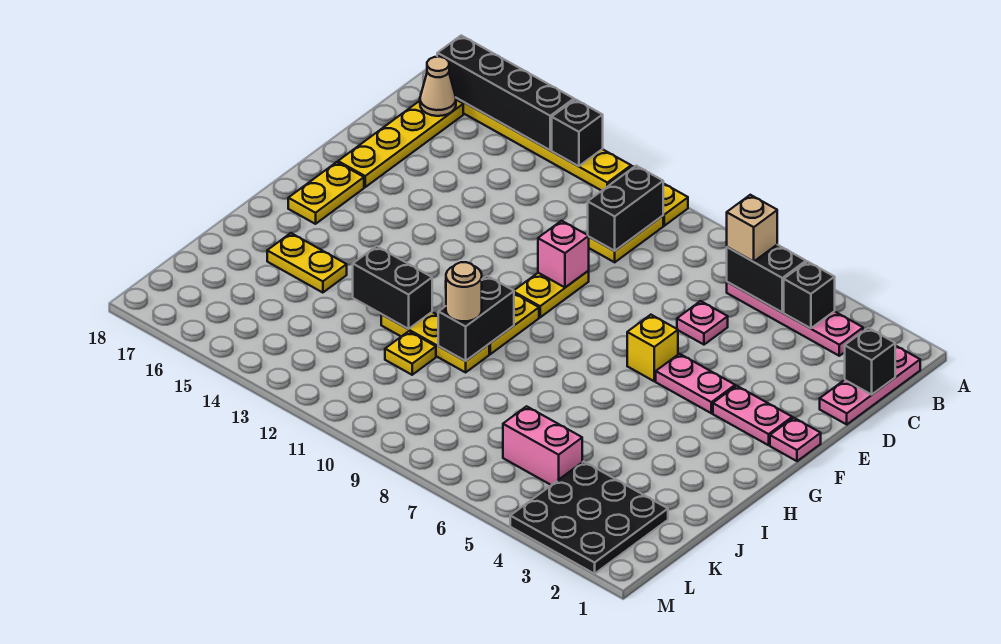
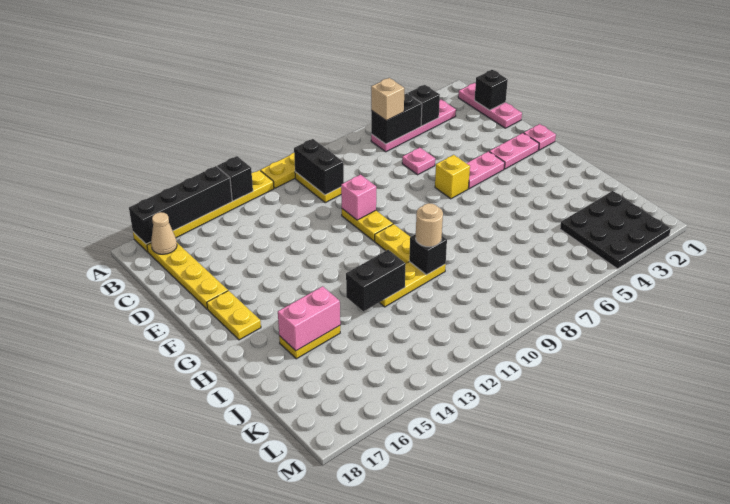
black brick H10:I10 level 2 -> black brick I10 level 2
yellow plate J11 level 1 -> none
pink brick K5:K6 level 1 -> pink brick I15:I16 level 2

